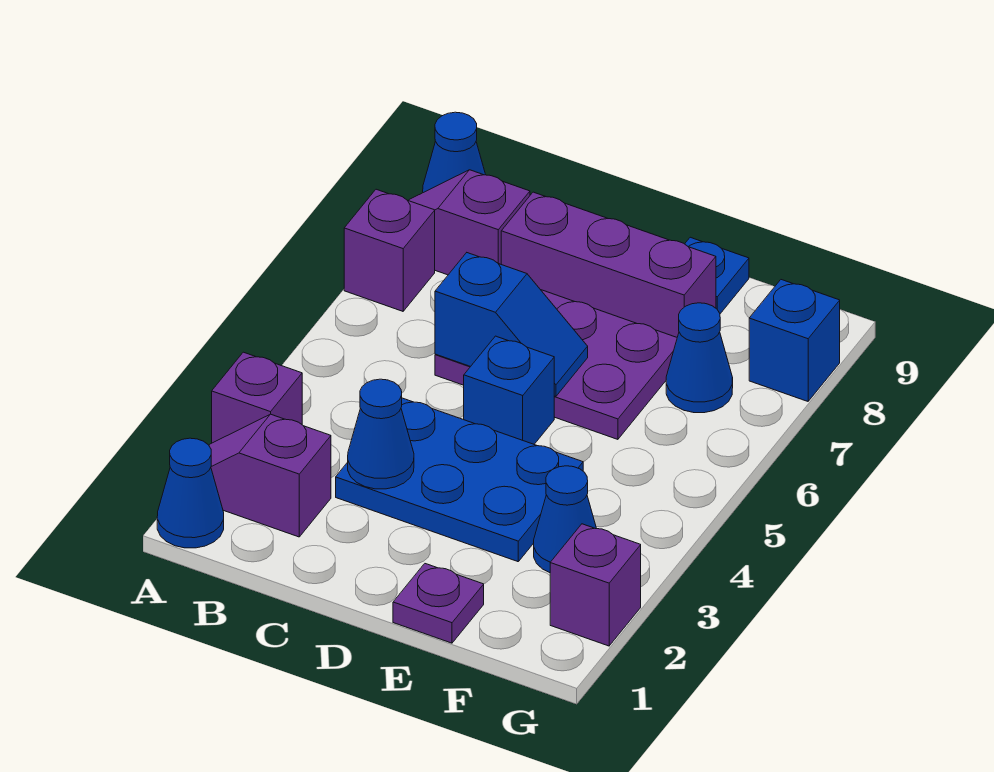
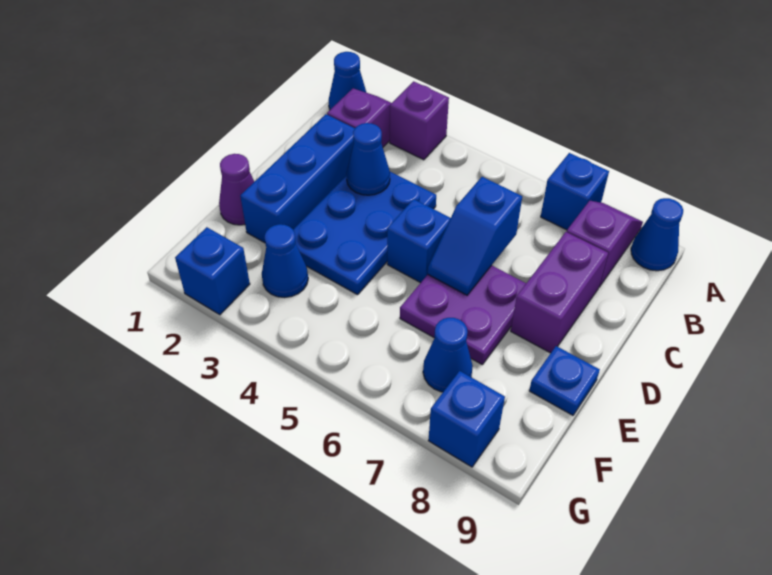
purple brick A7 level 1 -> blue brick A7 level 1
none -> blue brick C2:E2 level 1
purple plate C6:E7 level 1 -> purple plate D6:E7 level 1
purple brick C8:E8 level 1 -> purple brick C8:D8 level 1
purple plate E1 level 1 -> purple cone E1 level 1
purple brick G2 level 1 -> blue brick G2 level 1

